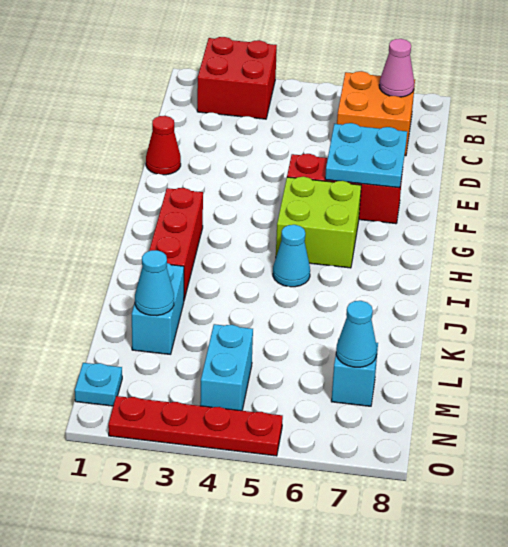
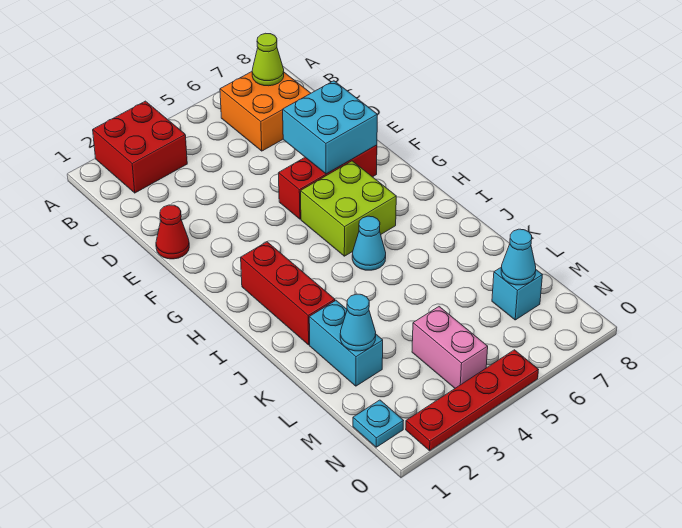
pink cone B7 level 2 -> lime cone B7 level 2
cyan plate E6:F7 level 2 -> cyan brick E6:F7 level 2
cyan brick M4:N4 level 1 -> pink brick M4:N4 level 1

